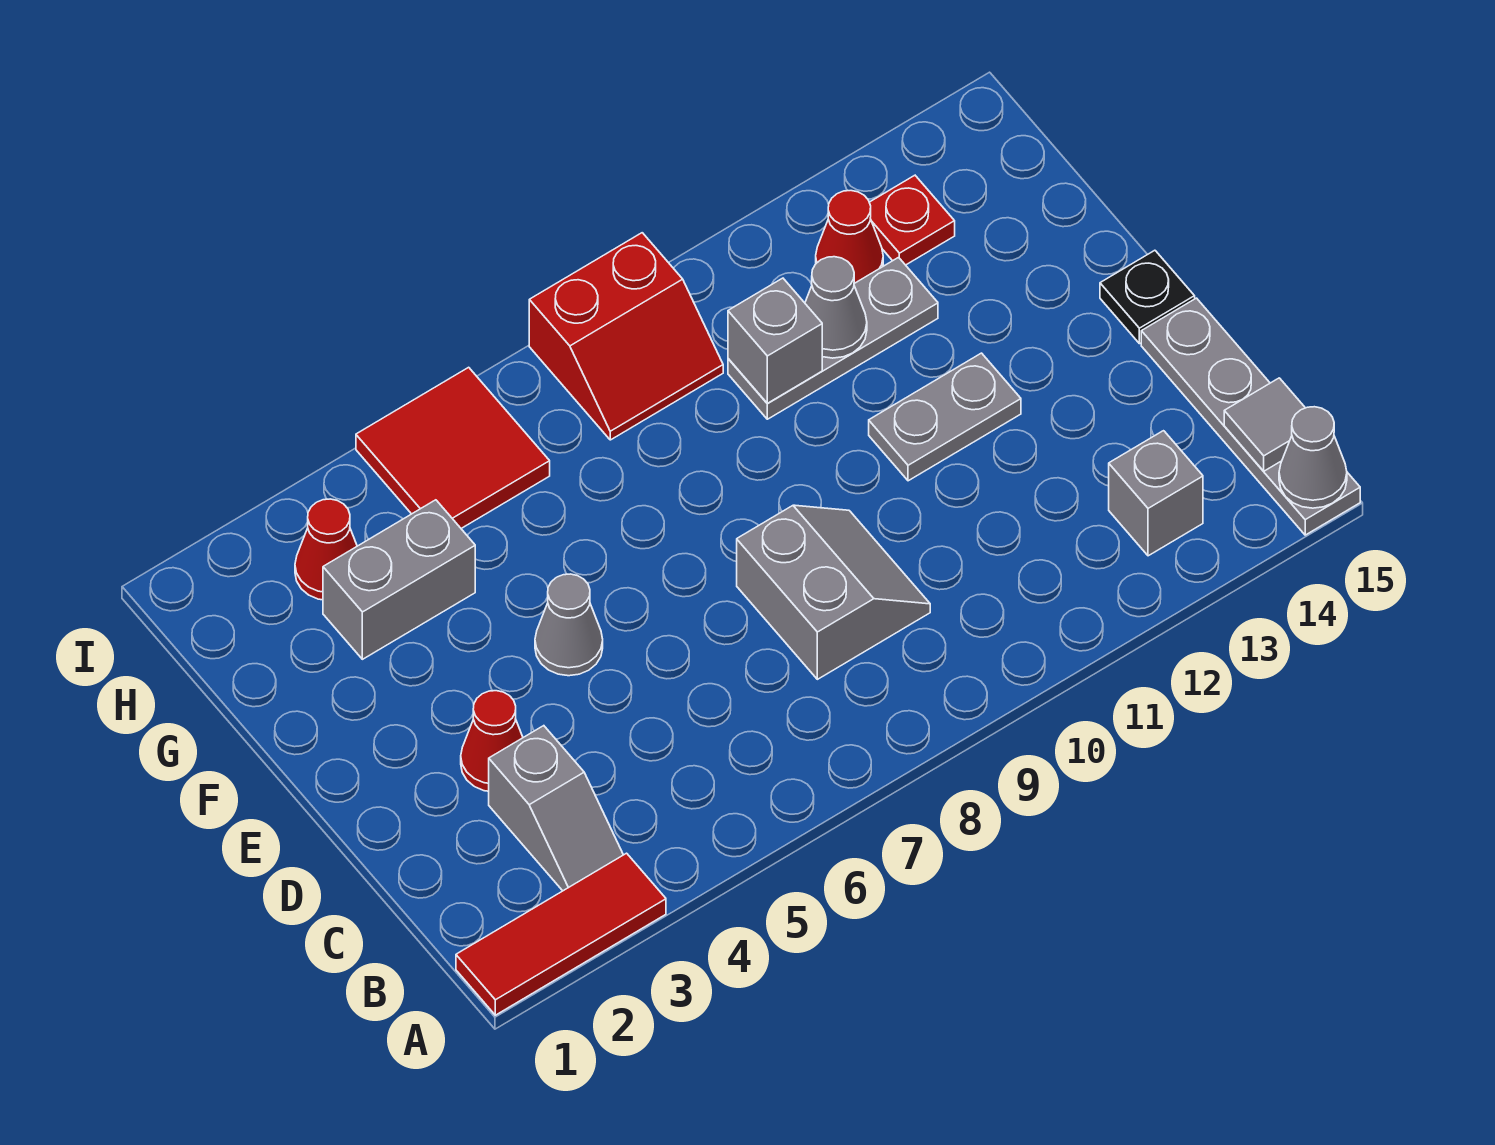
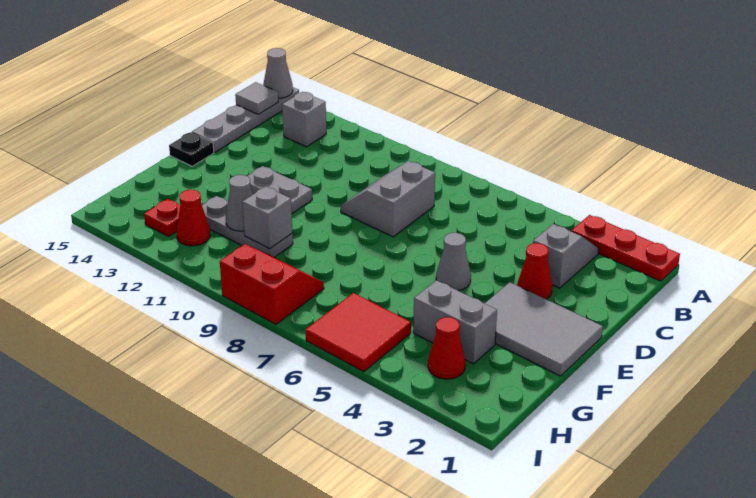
red tile A1:A3 level 1 -> red plate A1:A3 level 1
none -> grey tile E1:F3 level 1

